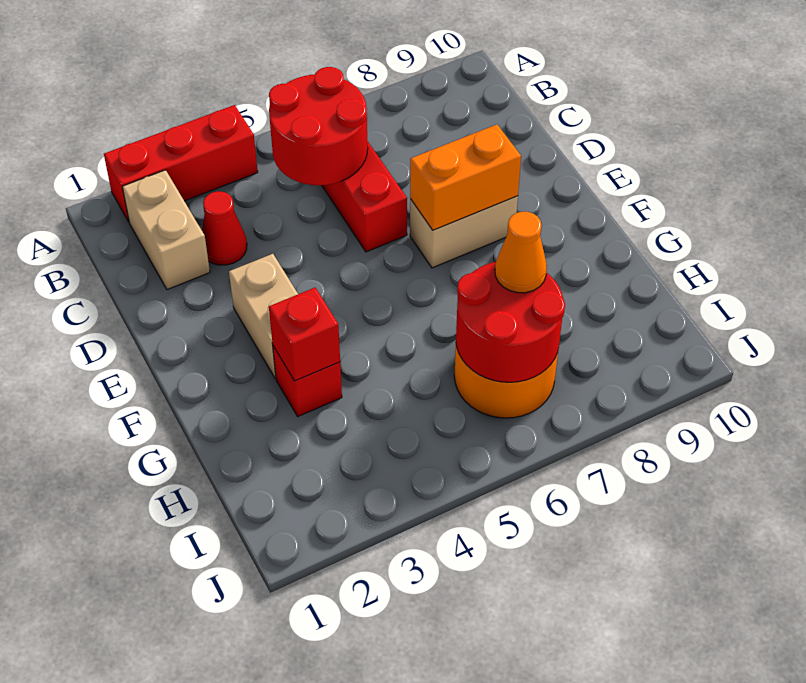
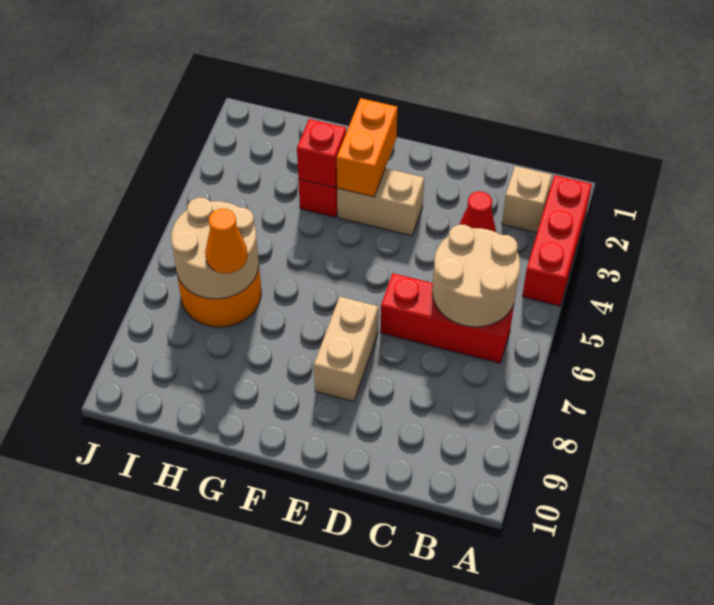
tan brick B2:C2 level 1 -> tan brick B2 level 1
red round brick B5:C6 level 2 -> tan round brick B5:C6 level 2
orange brick E7:E8 level 2 -> orange brick F2:F3 level 2
red round brick H6:I7 level 2 -> tan round brick H6:I7 level 2

